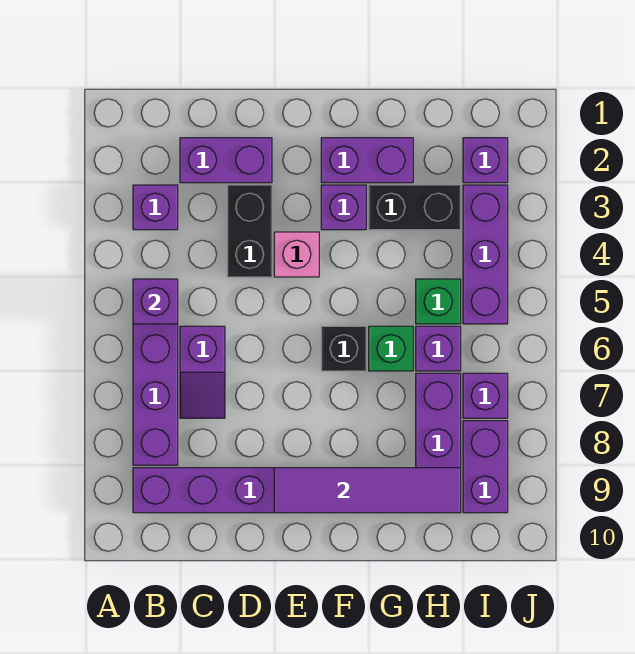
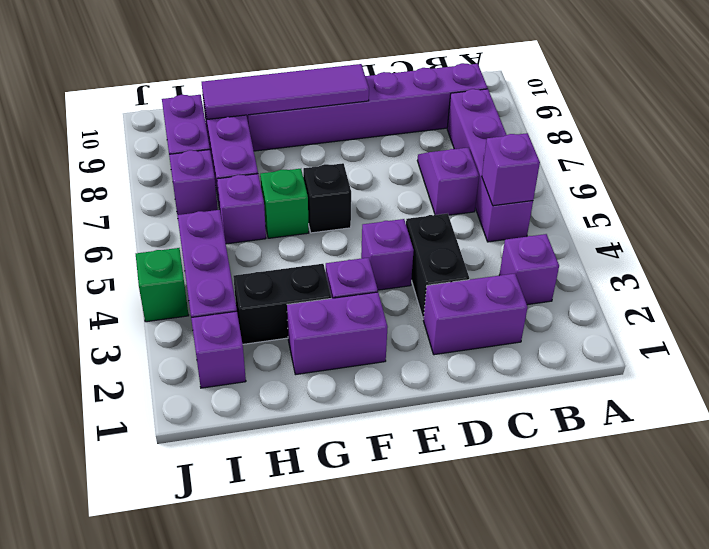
pink brick E4 level 1 -> purple brick E4 level 1
green brick H5 level 1 -> green brick J4 level 1

